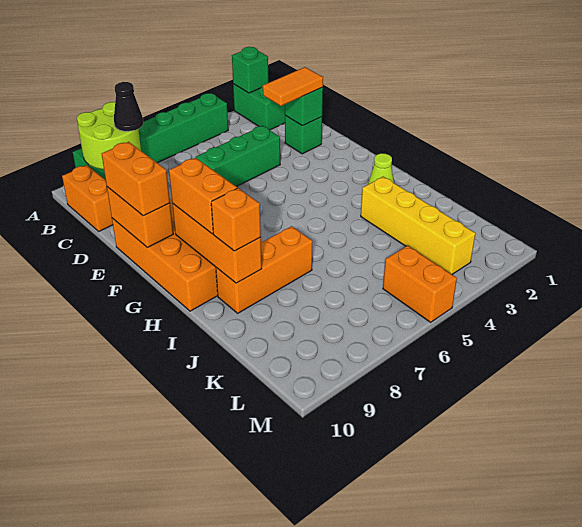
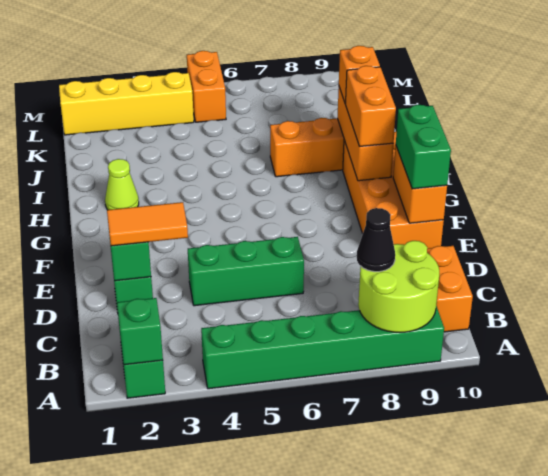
orange brick E10:F10 level 3 -> green brick E10:F10 level 3
yellow brick I3:L3 level 1 -> yellow brick L1:L4 level 1

